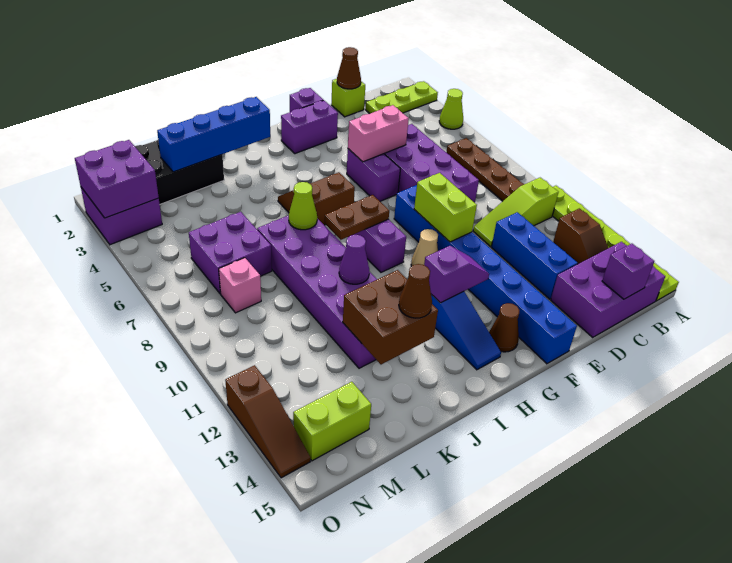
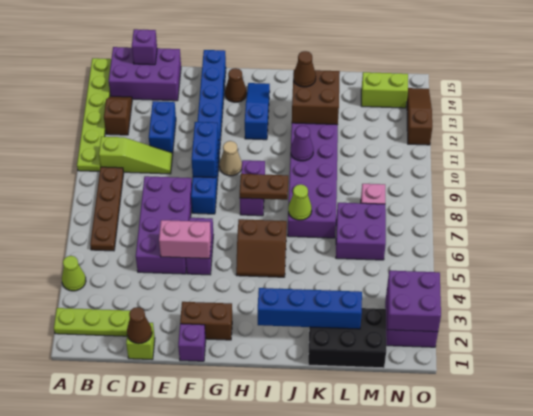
blue brick D11:D13 level 1 -> blue brick D11:D12 level 1
purple brick F2:G2 level 1 -> brown brick F2:G2 level 1
lime brick F9:F10 level 2 -> blue brick F9:F10 level 2
purple slope G12:H12 level 2 top H -> none

